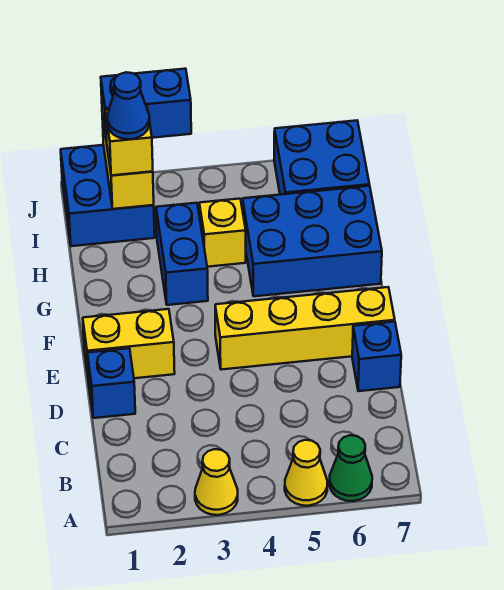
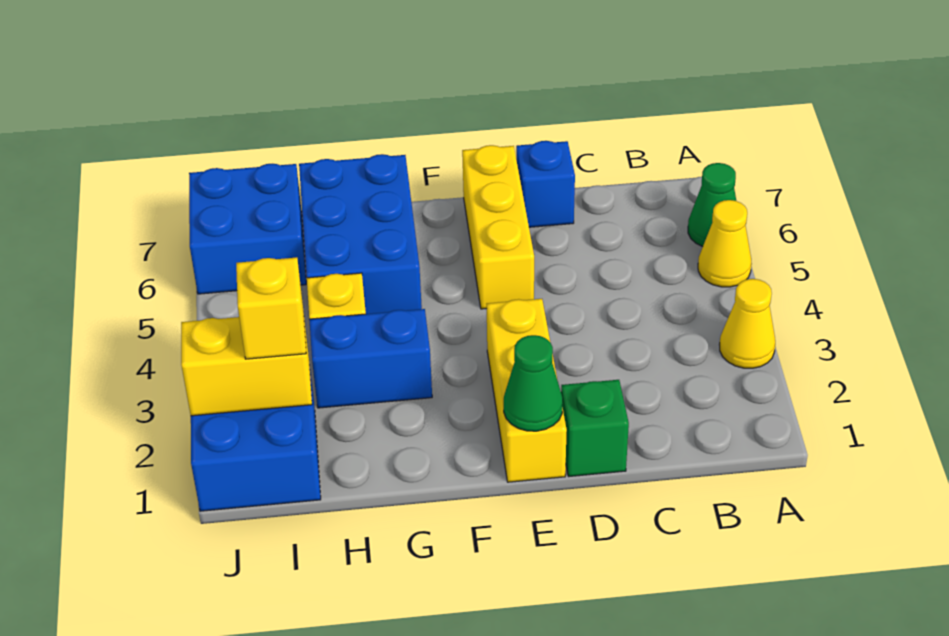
blue brick D1 level 1 -> green brick D1 level 1
yellow brick E1:E2 level 1 -> yellow brick E1:E3 level 1
none -> green cone E1 level 2
yellow brick E4:E7 level 1 -> yellow brick E5:E7 level 1
blue cone I2 level 4 -> none
blue brick J2:J3 level 3 -> none

